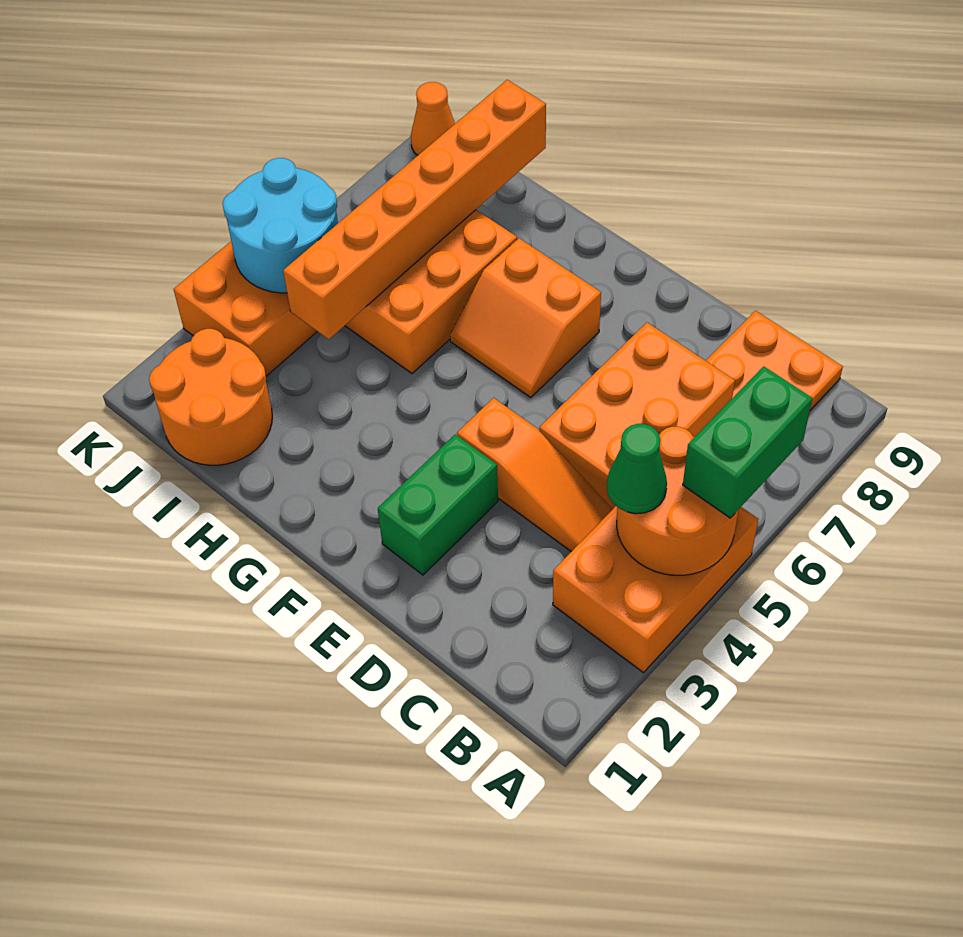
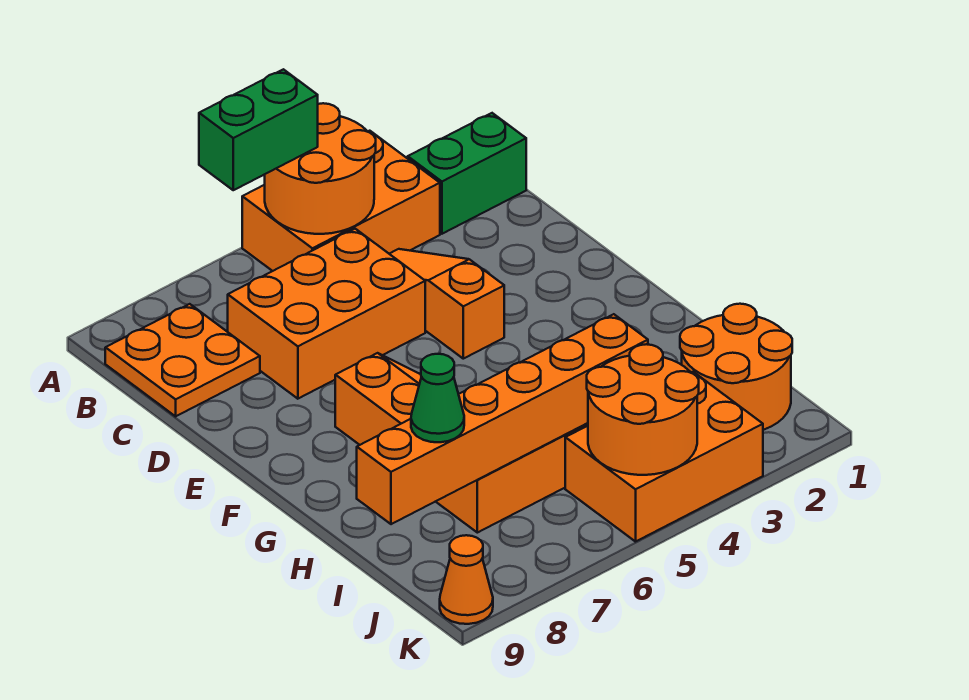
green cone B4 level 3 -> green cone I8 level 3
green brick E2:E3 level 1 -> green brick B1:B2 level 1
cyan round brick J4:K5 level 2 -> orange round brick J4:K5 level 2

